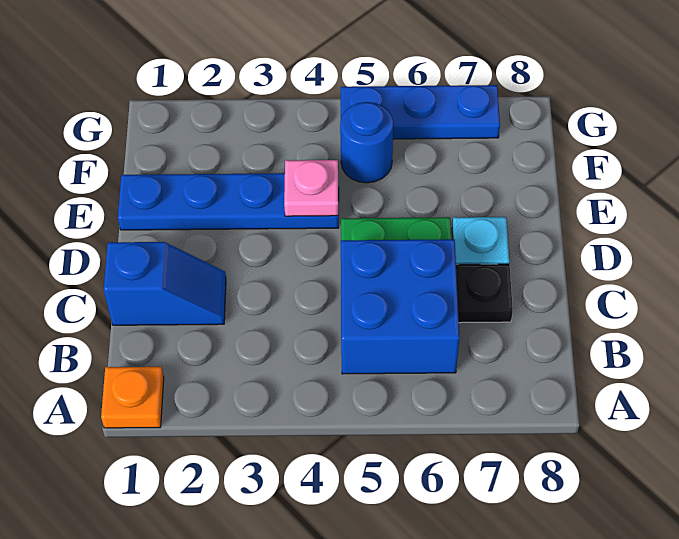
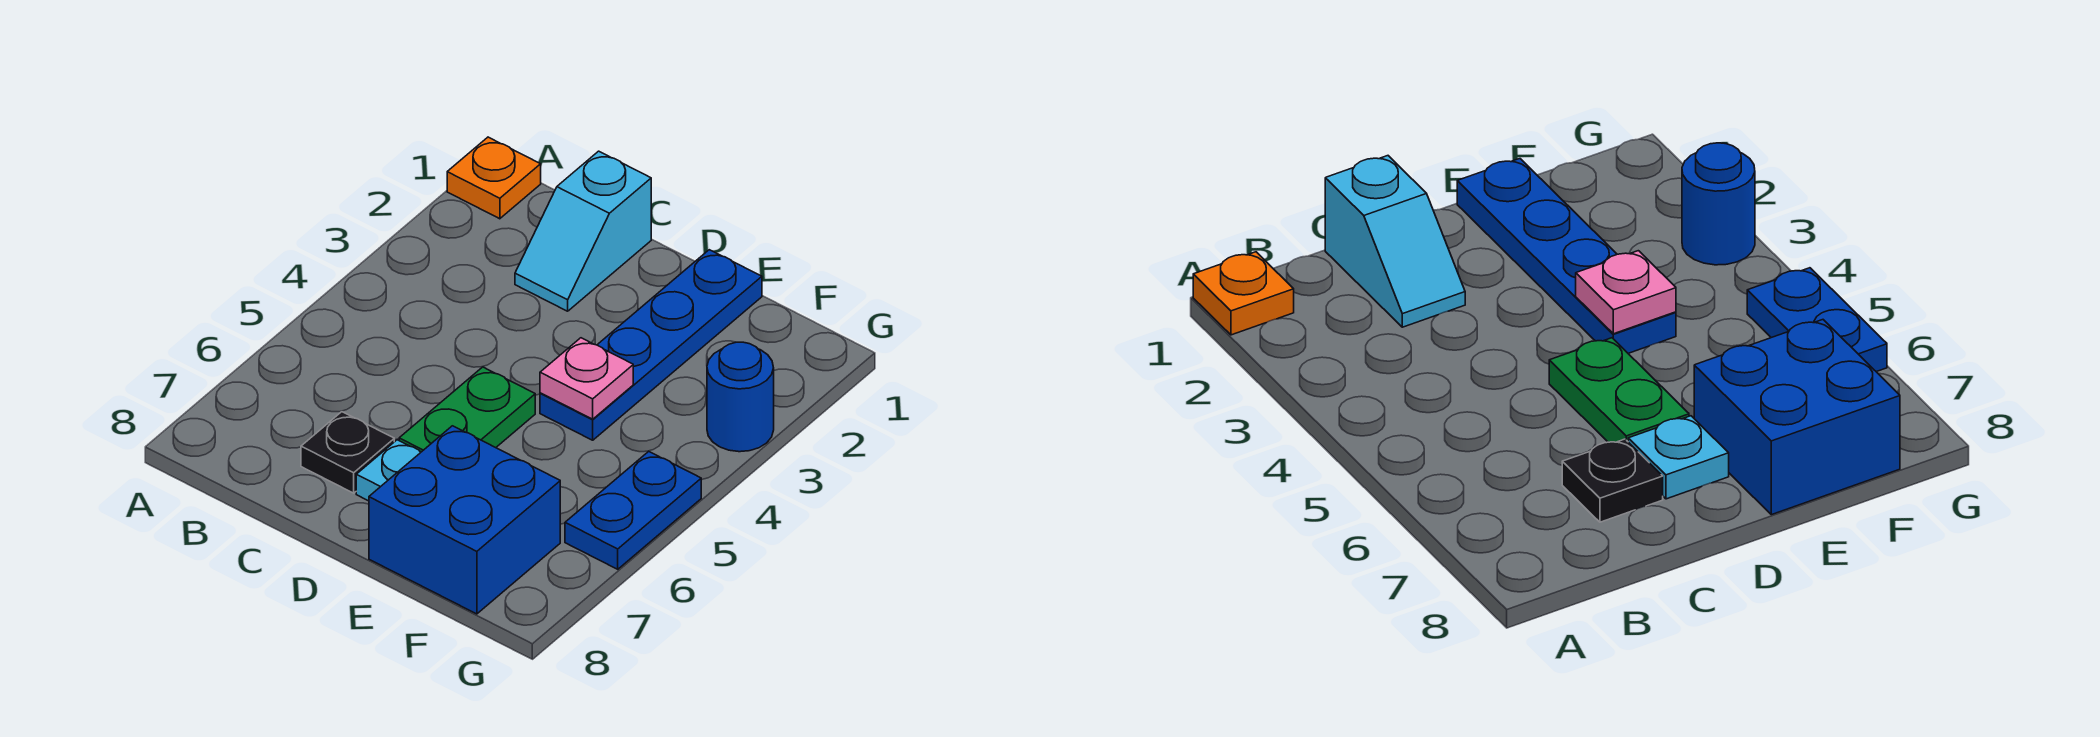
blue brick B5:C6 level 1 -> blue brick E7:F8 level 1
blue slope C1:C2 level 1 top 1 -> cyan slope C1:C2 level 1 top 1
blue round brick F5 level 1 -> blue round brick G3 level 1
blue plate G5:G7 level 1 -> blue plate G5:G6 level 1

